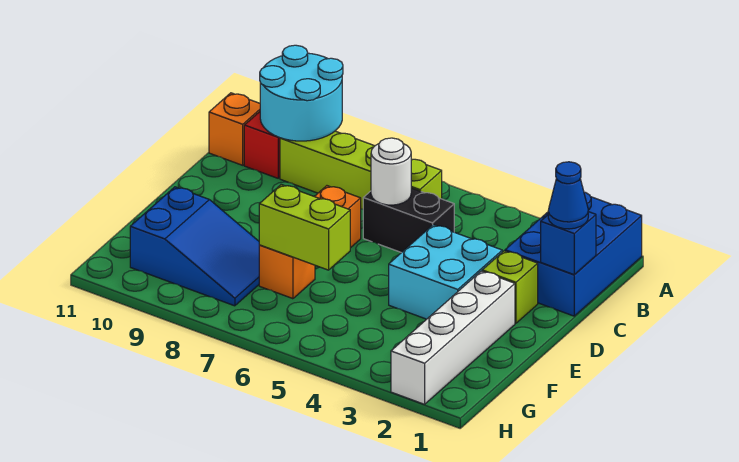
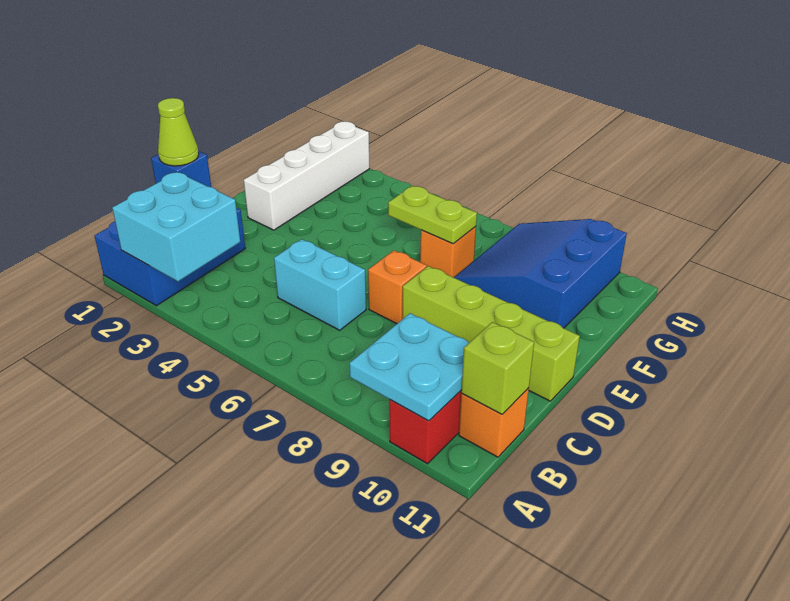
cyan round brick A9:B10 level 2 -> cyan plate A9:B10 level 2
lime brick B6:B9 level 1 -> lime brick D8:D11 level 1
blue cone C1 level 3 -> lime cone C1 level 3
black brick C5:C6 level 1 -> cyan brick C5:C6 level 1
white round brick C6 level 2 -> none
lime brick D2 level 1 -> lime brick B11 level 2
cyan brick D3:E4 level 1 -> cyan brick A2:B3 level 2
lime brick F6:F7 level 2 -> lime plate F6:F7 level 2
blue slope F8:G10 level 1 top 10 -> blue slope F8:H10 level 1 top 10

